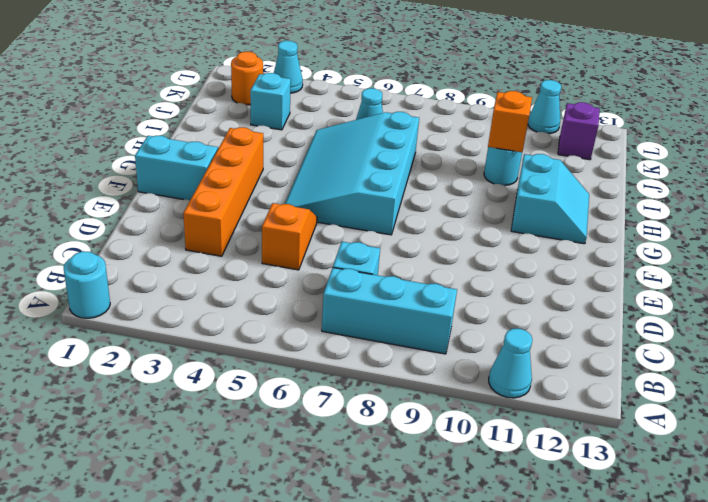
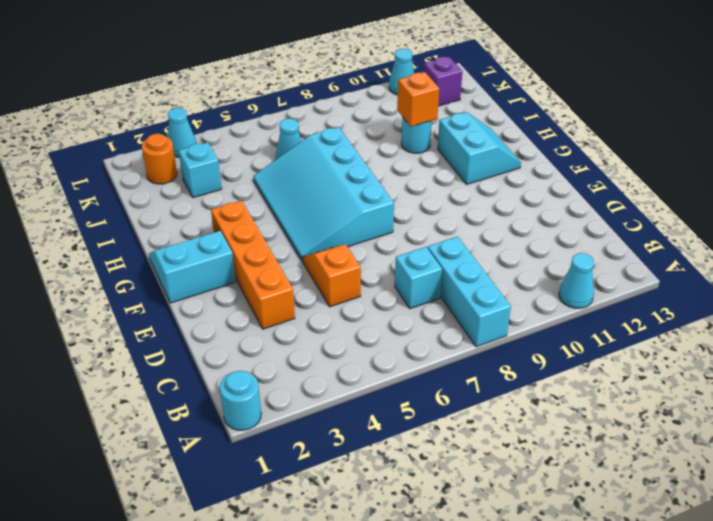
cyan brick B7:B9 level 1 -> cyan brick A8:C8 level 1

